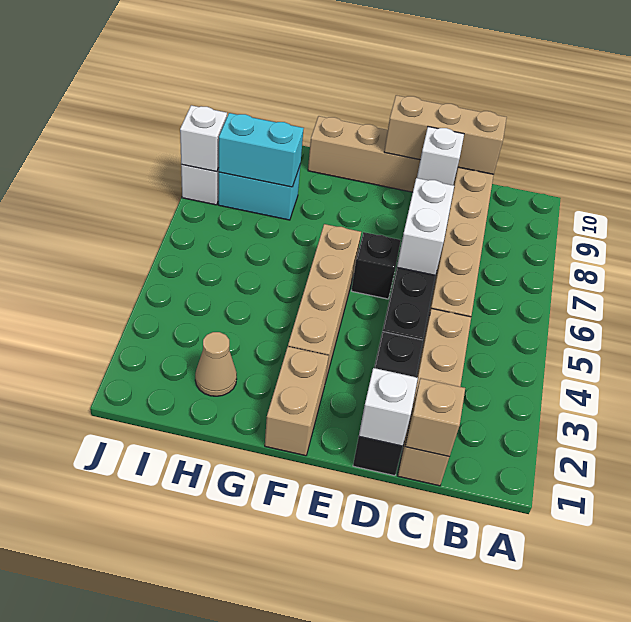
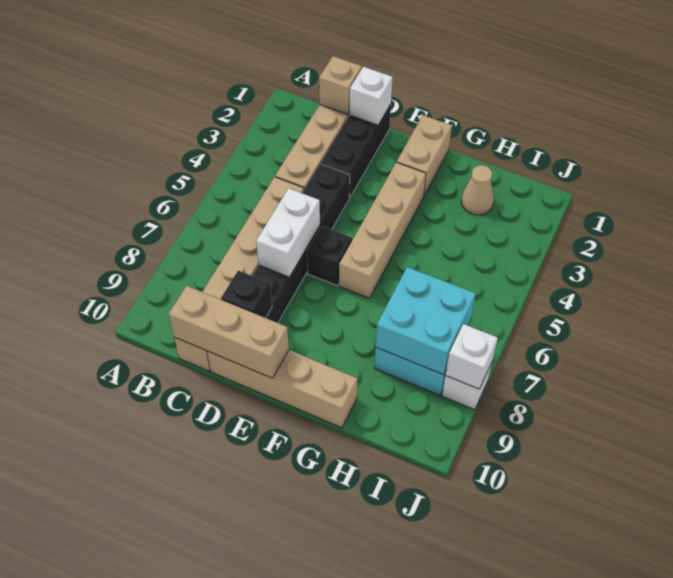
white brick D9 level 2 -> black brick D9 level 2
cyan brick H8:I8 level 2 -> cyan brick H7:I8 level 2

